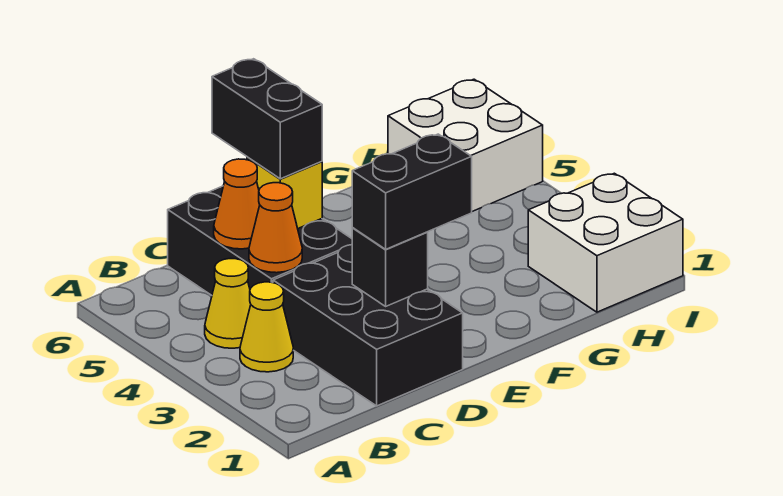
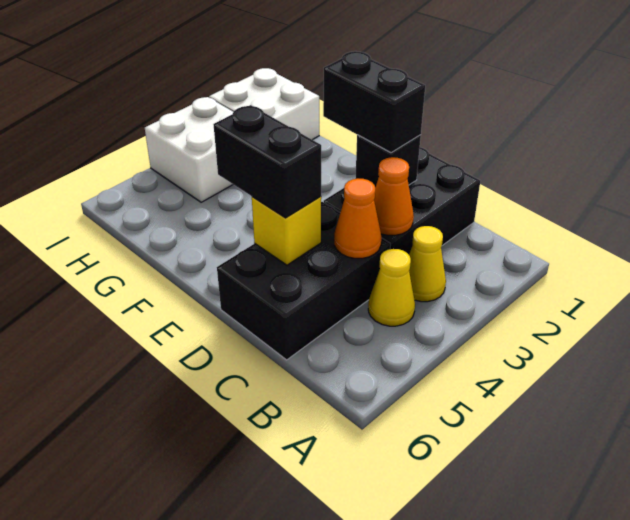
orange cone C5 level 2 -> orange cone C3 level 2
black brick D5:D6 level 3 -> black brick D5:E5 level 3
white brick H5:I6 level 1 -> white brick H3:I4 level 1

